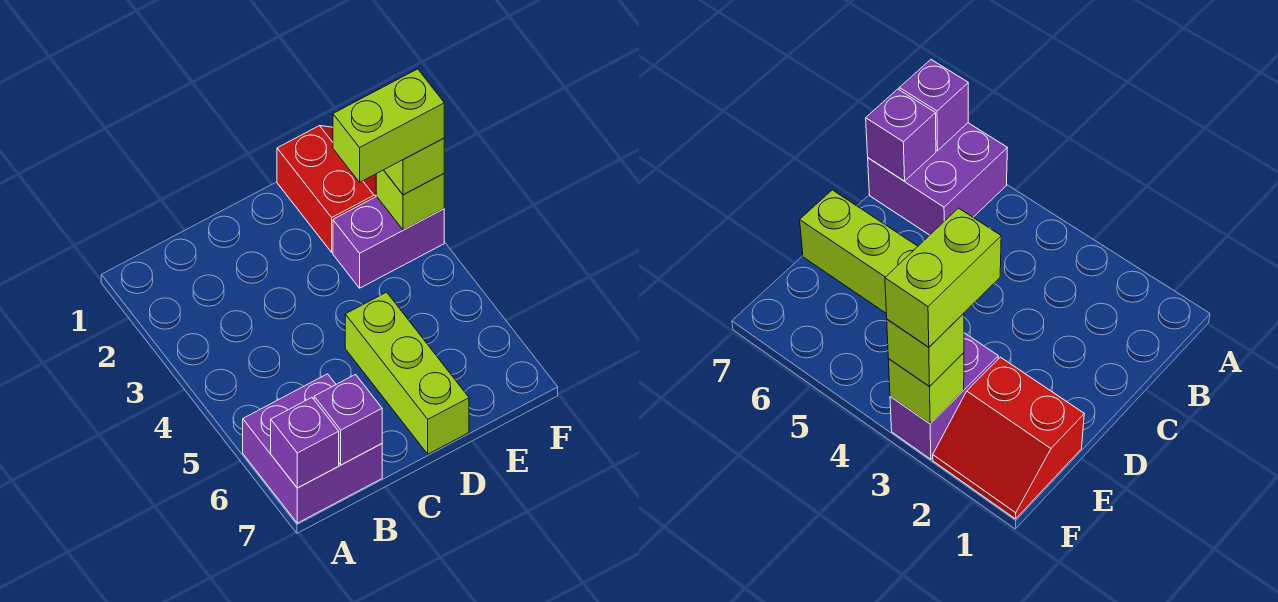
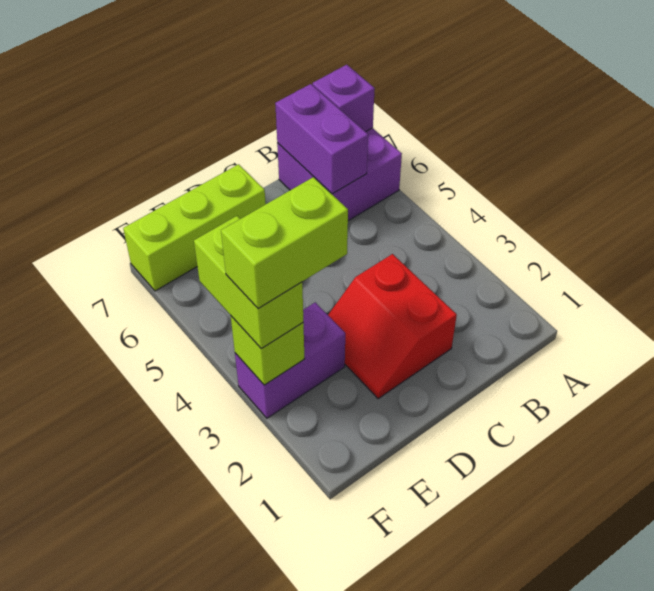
purple brick B7 level 2 -> purple brick B6:B7 level 2
lime brick D5:D7 level 1 -> lime brick D7:F7 level 1
red slope E1:F2 level 1 top E -> red slope C2:D3 level 1 top C
lime brick F3 level 3 -> lime brick F3:F4 level 3

